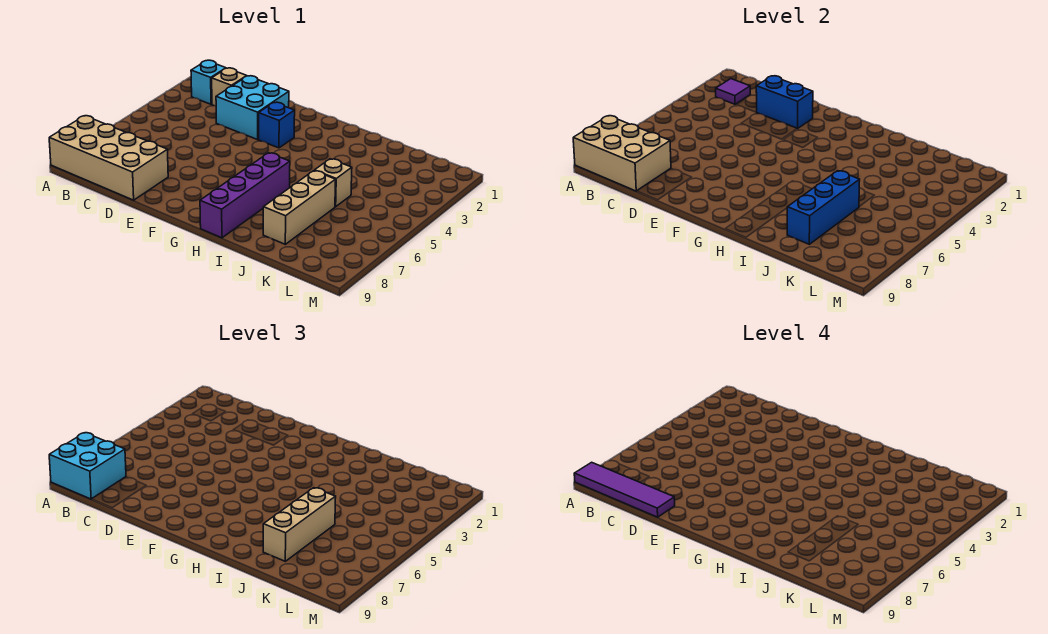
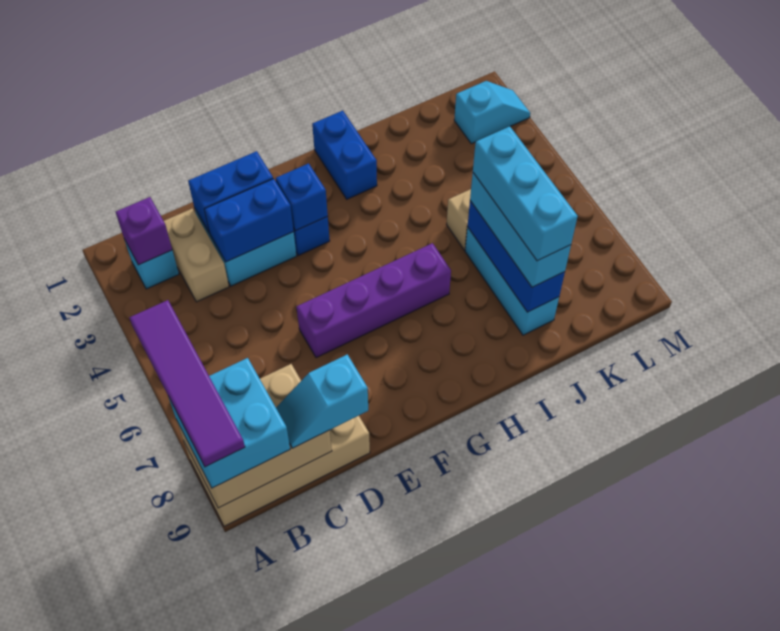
purple tile A9:D9 level 4 -> purple tile A6:A9 level 4
purple tile B2 level 2 -> purple brick B2 level 2
tan brick C2 level 1 -> tan brick C2:C3 level 1
none -> cyan slope C9:D9 level 3 top D
none -> blue brick D3:E3 level 2
none -> blue brick F3 level 2
none -> blue brick H1:H2 level 1
purple brick H6:H9 level 1 -> purple brick E6:H6 level 1
tan brick J6:J8 level 1 -> cyan brick J6:J8 level 1
tan brick J6:J8 level 3 -> cyan brick J6:J8 level 3
none -> cyan brick J6:J8 level 4
none -> cyan slope L2:M2 level 1 top L

